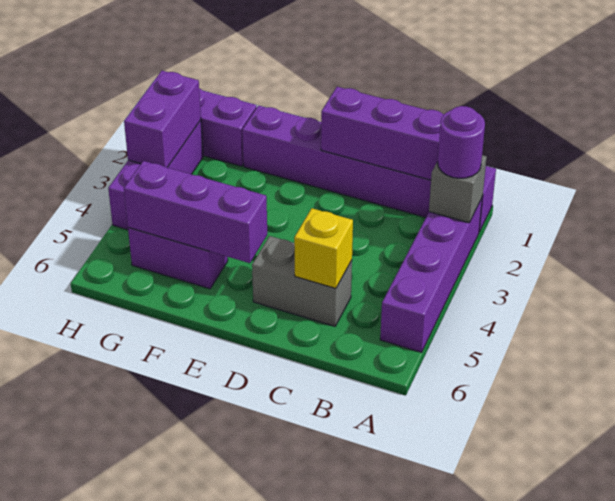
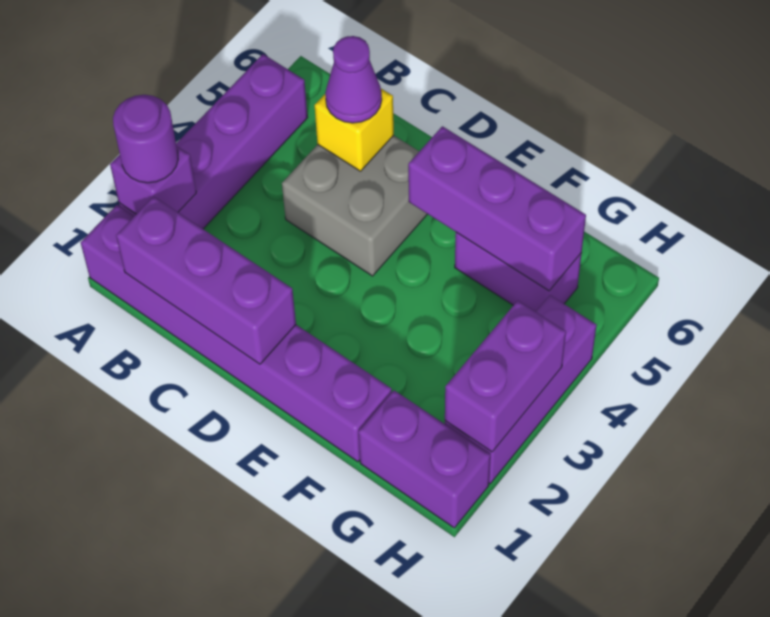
grey brick A2 level 2 -> purple brick A2 level 2
grey brick C5:D5 level 1 -> grey brick C4:D5 level 1
none -> purple cone C5 level 3

